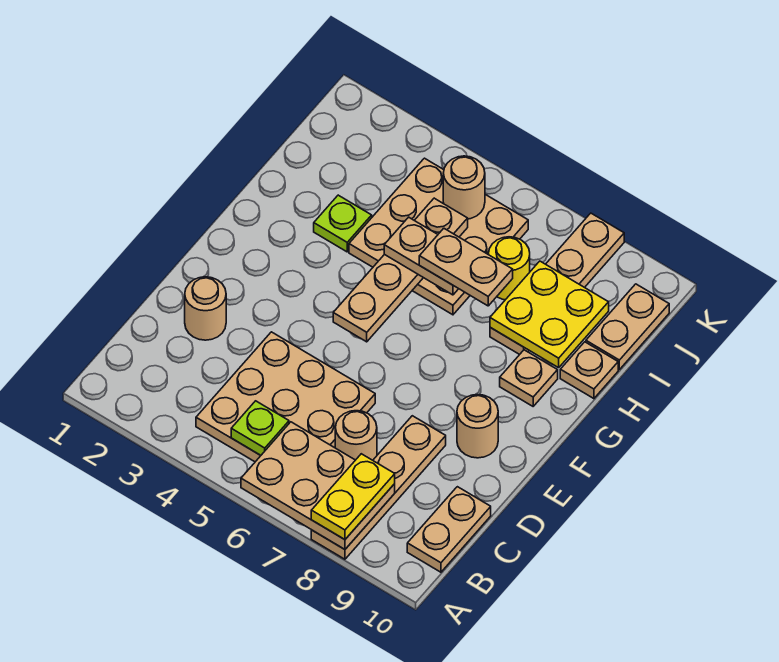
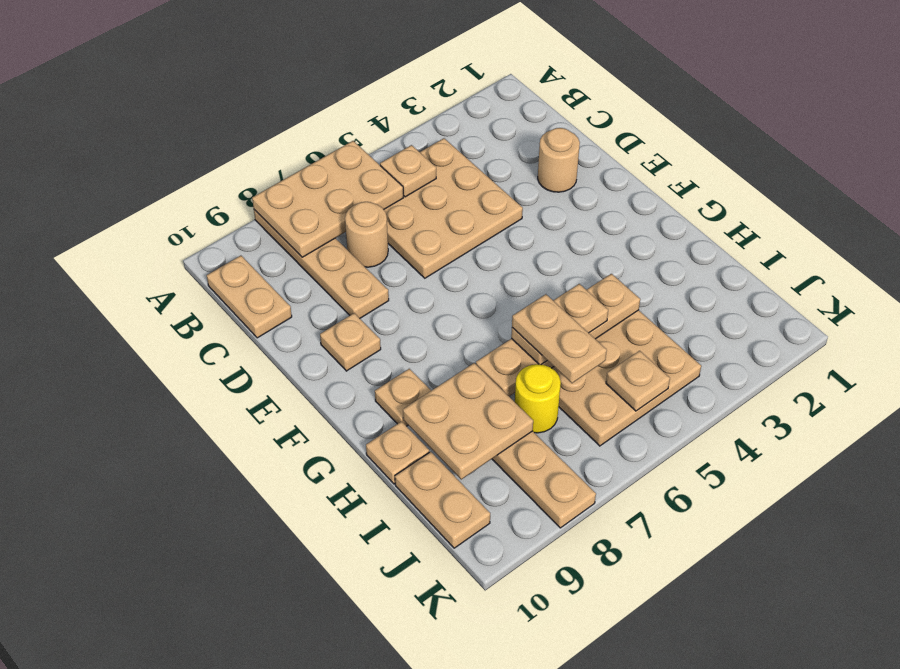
yellow plate A8:B8 level 3 -> none
lime plate B5 level 2 -> tan plate B5 level 2
tan round brick E9 level 1 -> tan plate E9 level 1
tan plate F5:I5 level 2 -> tan plate H4:H7 level 2
lime plate H3 level 1 -> none
tan plate H6:H7 level 4 -> tan plate H6:I6 level 4
yellow plate H8:I9 level 2 -> tan plate H8:I9 level 2
tan round brick J5 level 2 -> tan plate J5 level 2

